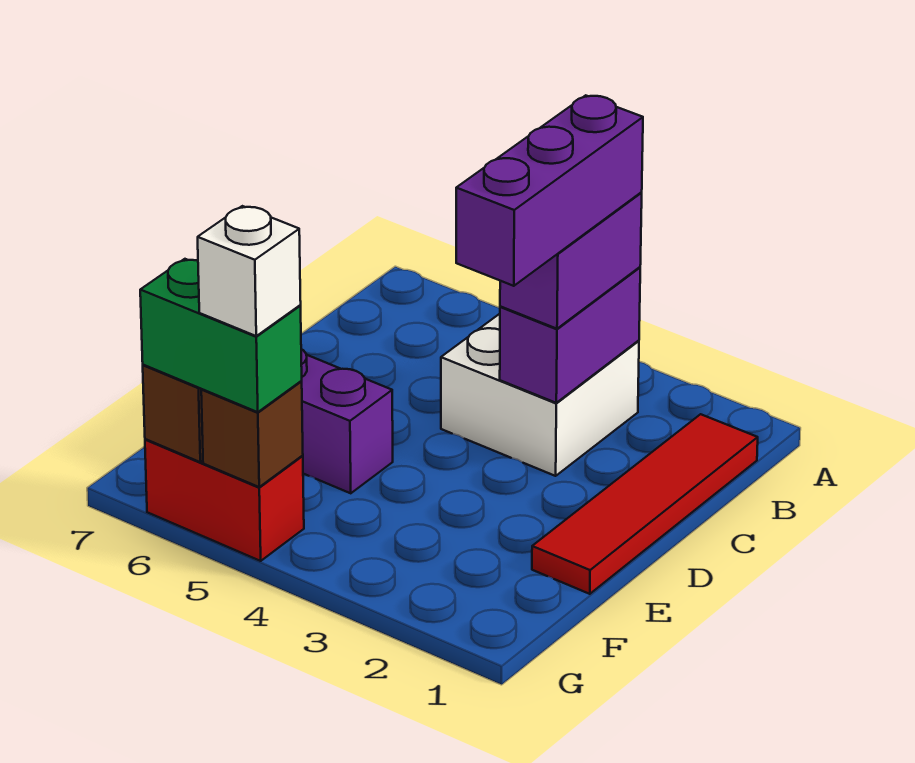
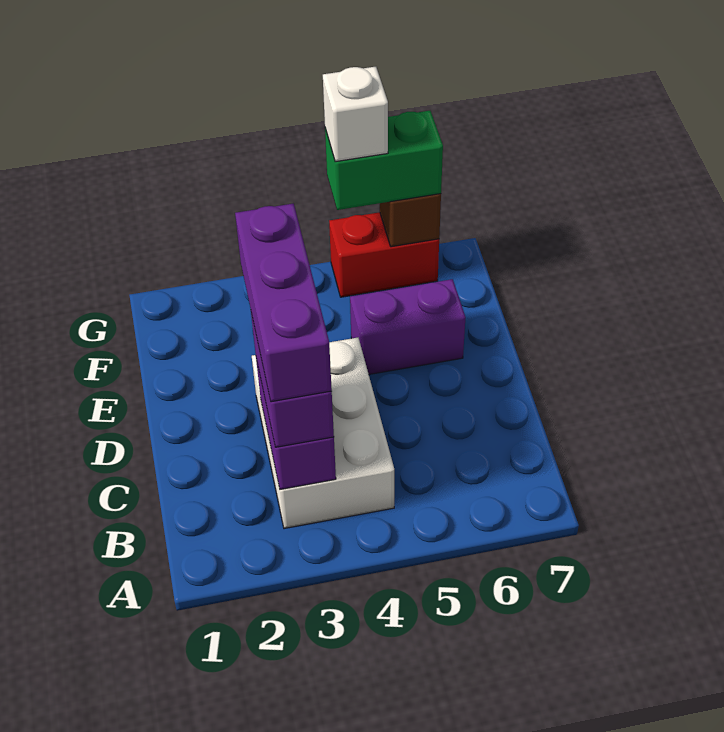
red tile B1:E1 level 1 -> none
white brick B3:C4 level 1 -> white brick B3:D4 level 1
brown brick G5 level 2 -> none

